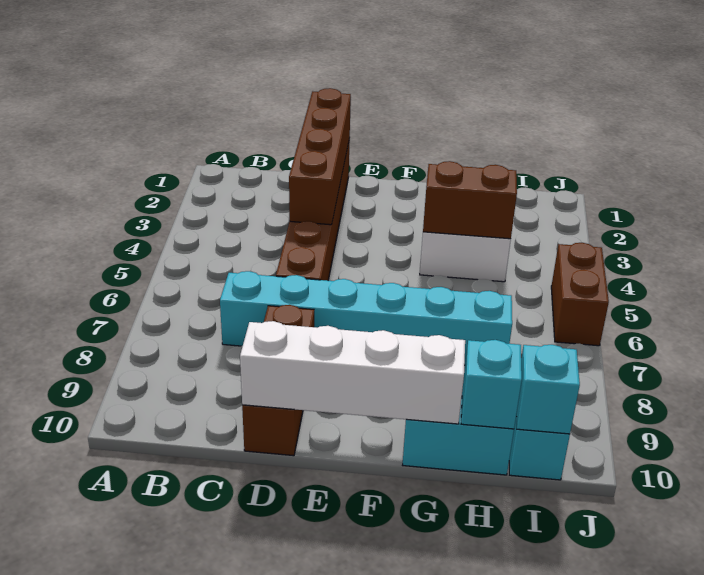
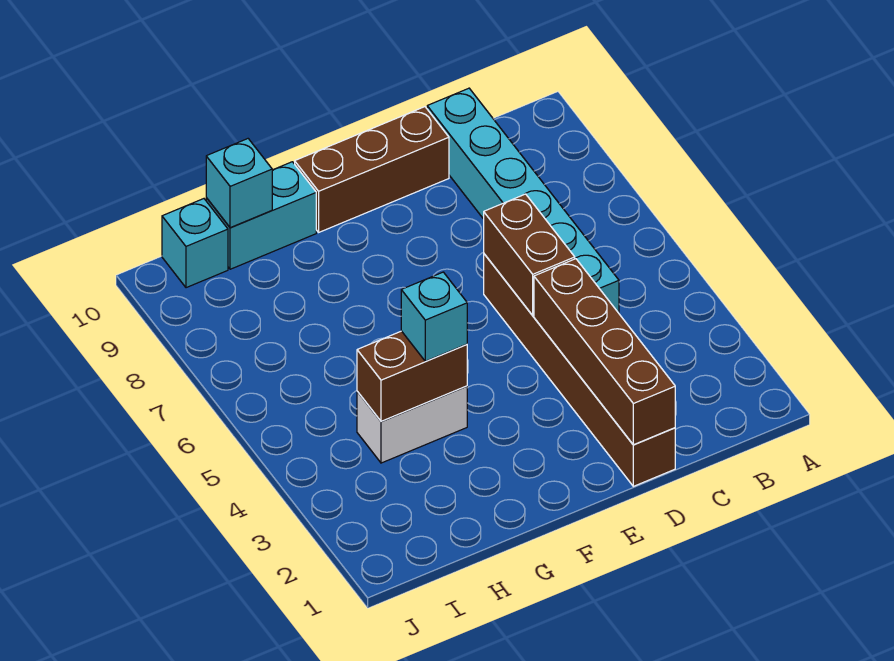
cyan brick C7:H7 level 1 -> cyan brick C5:C10 level 1
brown brick D8:D10 level 1 -> brown brick D10:F10 level 1
white brick D10:G10 level 2 -> none
cyan brick I10 level 2 -> cyan brick G4 level 3
brown brick J5:J6 level 1 -> brown brick D5:D6 level 2

